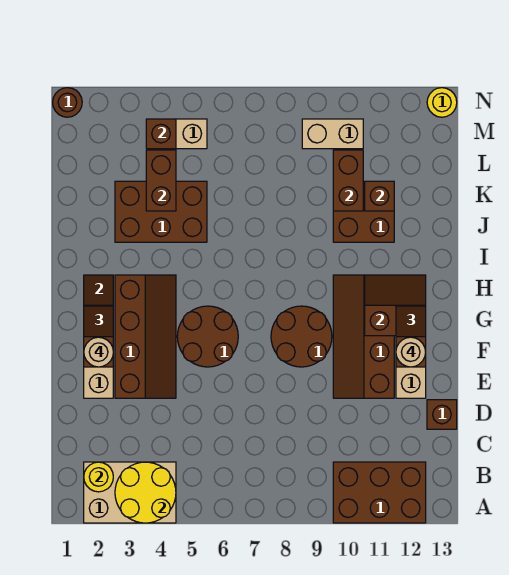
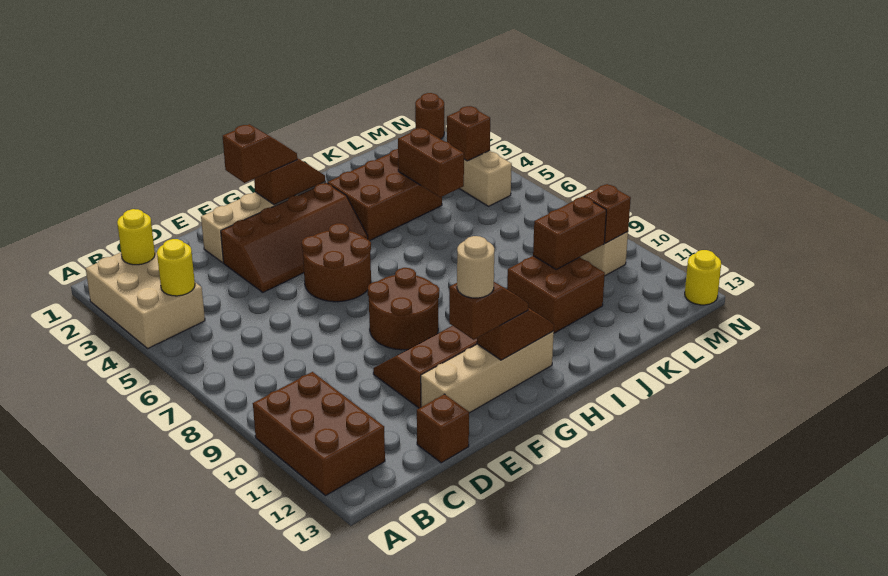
yellow round brick A3:B4 level 2 -> yellow round brick B4 level 2
tan round brick F2 level 4 -> none
brown slope G11:H12 level 2 top G -> brown slope G12:H12 level 2 top G
brown brick J3:K5 level 1 -> brown brick I3:K4 level 1
brown brick K4:L4 level 2 -> brown brick K4:K5 level 2
brown brick K11 level 2 -> brown brick M10 level 2

